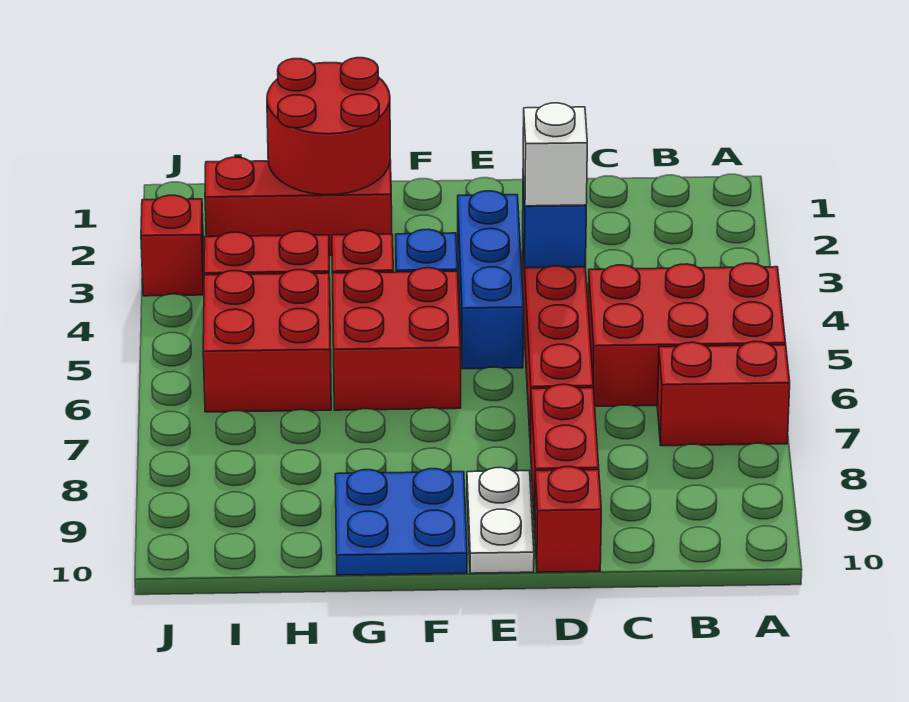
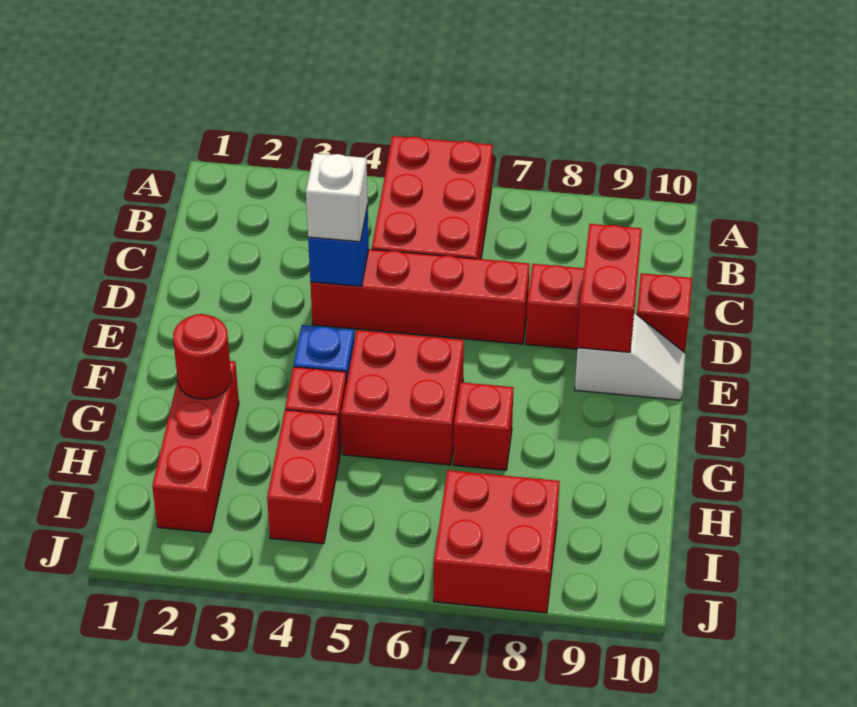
red brick A7:B7 level 1 -> red brick D9:E9 level 2
blue brick E3:E5 level 1 -> none
white plate E9:E10 level 1 -> white slope E9:E10 level 1 top 9
blue plate F9:G10 level 1 -> none
red round brick G1:H2 level 2 -> red round brick G2 level 2
red brick H5:I6 level 1 -> red brick I7:J8 level 1
red brick J3 level 1 -> red brick G7 level 1

